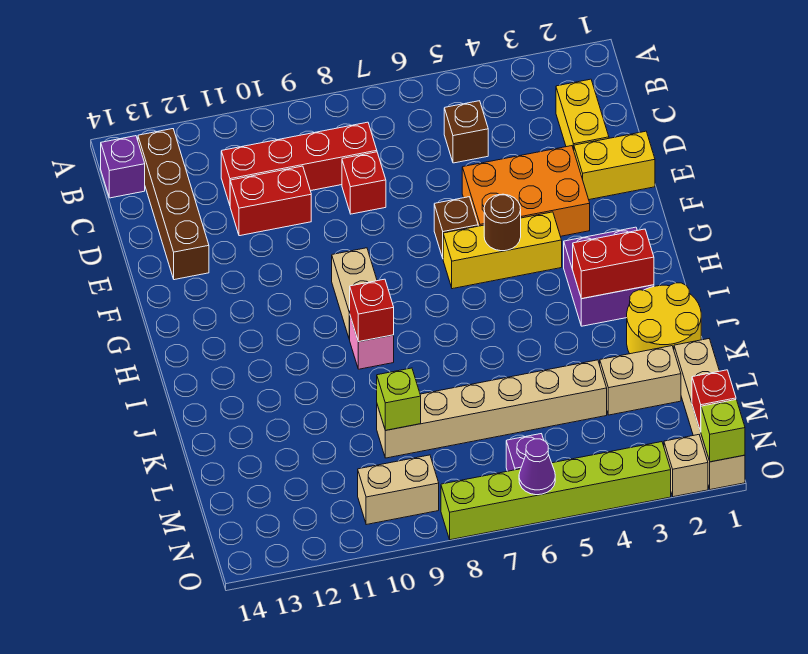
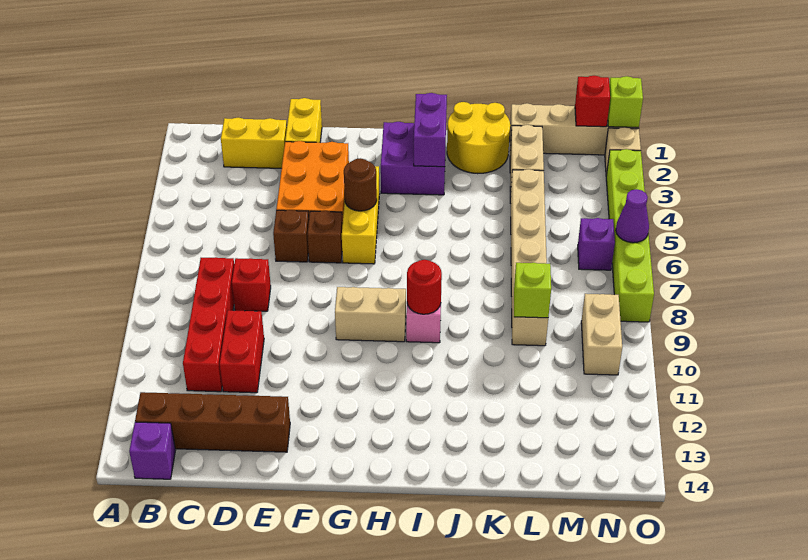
brown brick C5 level 1 -> brown brick E6 level 1
red brick I2:I3 level 2 -> purple brick I2:I3 level 2
red brick I9 level 2 -> red round brick I9 level 2

